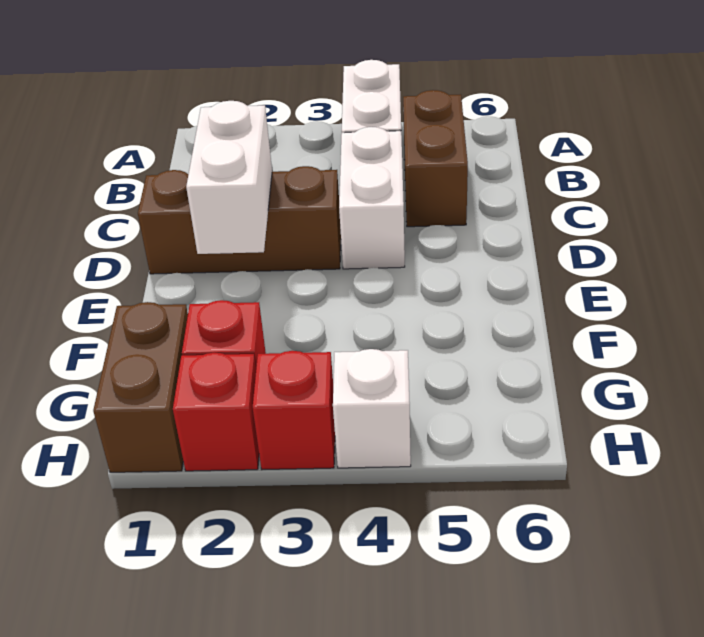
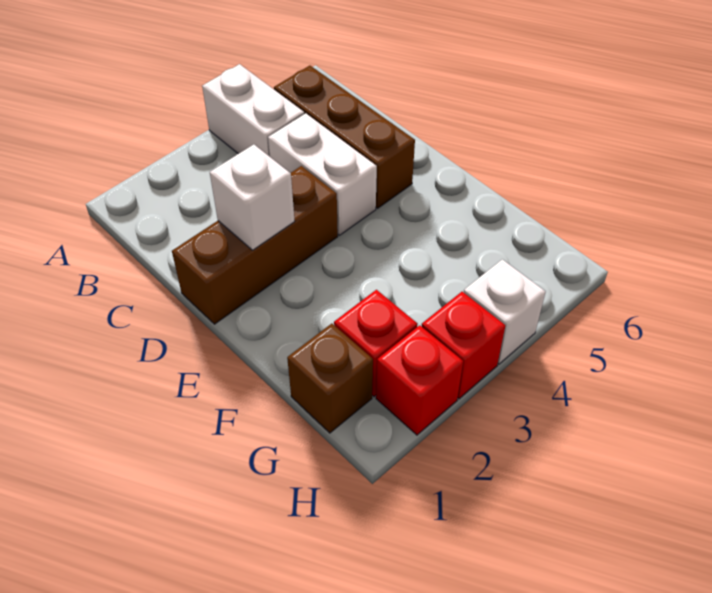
brown brick B5:C5 level 1 -> brown brick B5:D5 level 1
white brick D2:E2 level 2 -> white brick D2 level 2
brown brick G1:H1 level 1 -> brown brick G1 level 1

